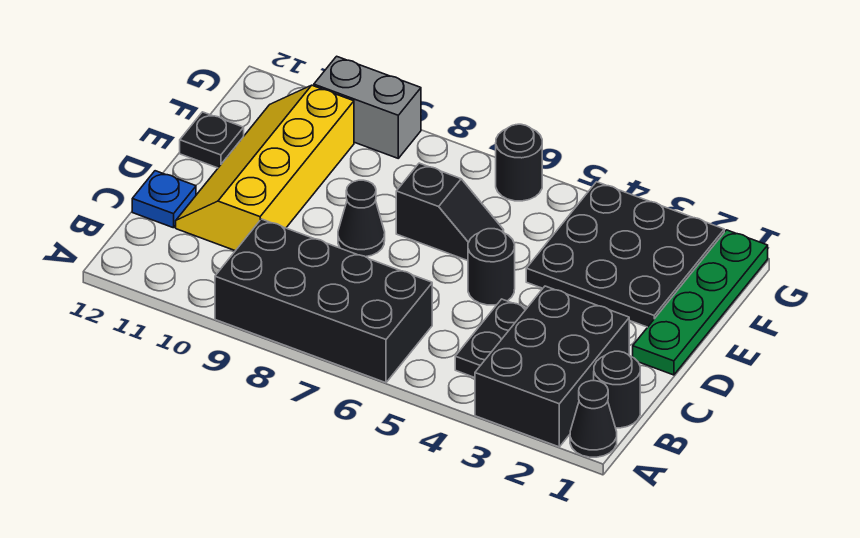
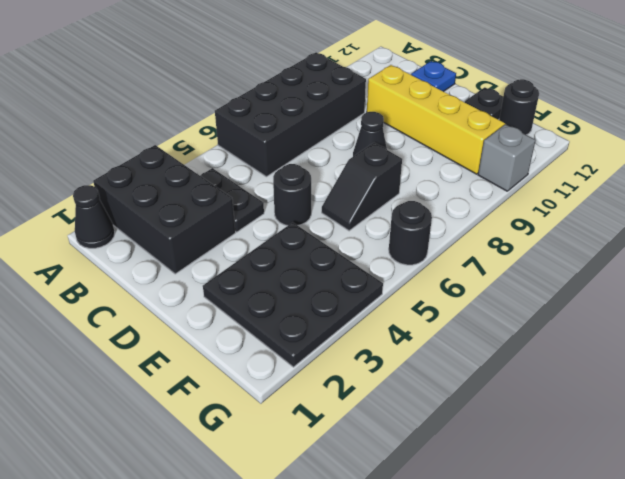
black round brick B1 level 1 -> black round brick F12 level 1
green plate D1:G1 level 1 -> none
grey brick G9:G10 level 1 -> grey brick G10 level 1

